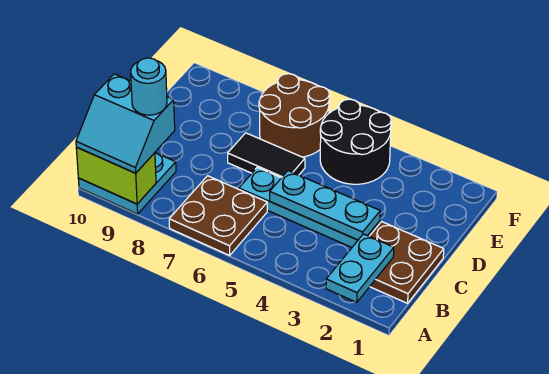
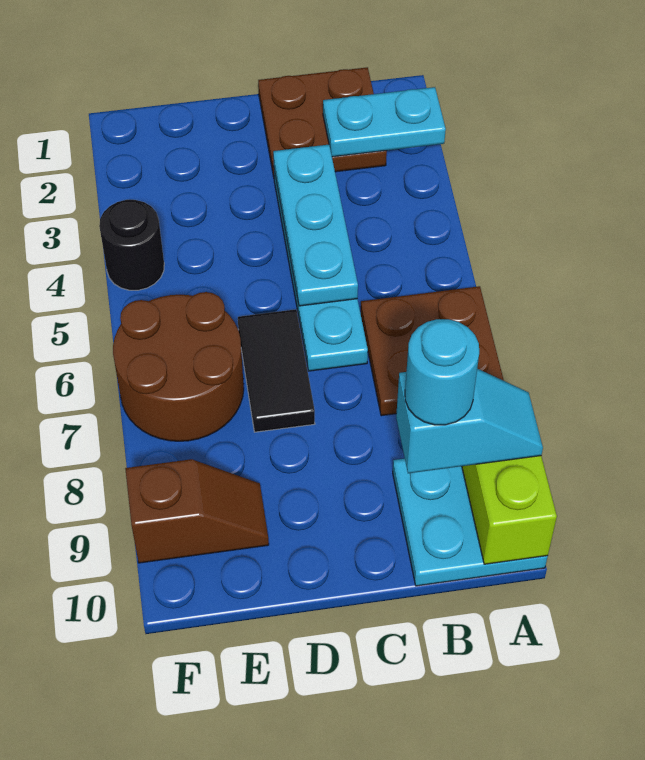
cyan slope A9:B10 level 3 top B -> cyan slope A9:B9 level 3 top B
black round brick E4:F5 level 1 -> black round brick F4 level 1
none -> brown slope E9:F9 level 1 top F

